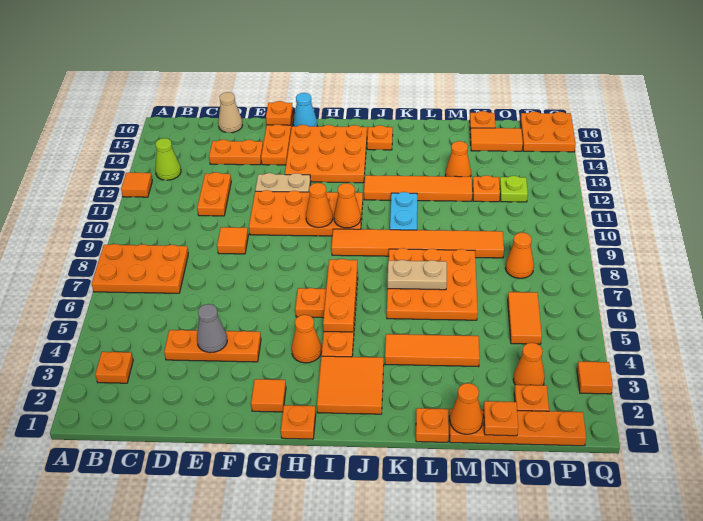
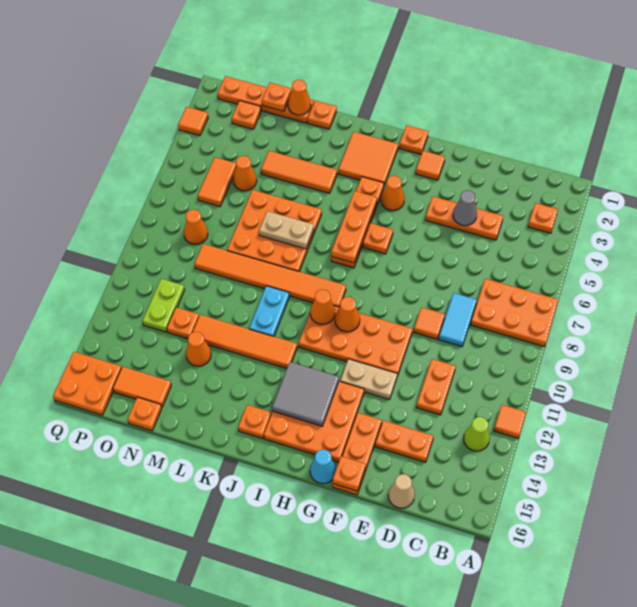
none -> cyan tile D8:D9 level 1
none -> grey tile H13:I14 level 2
orange cone O3 level 1 -> orange cone N5 level 1
lime plate O12 level 1 -> lime plate O11:O12 level 1

